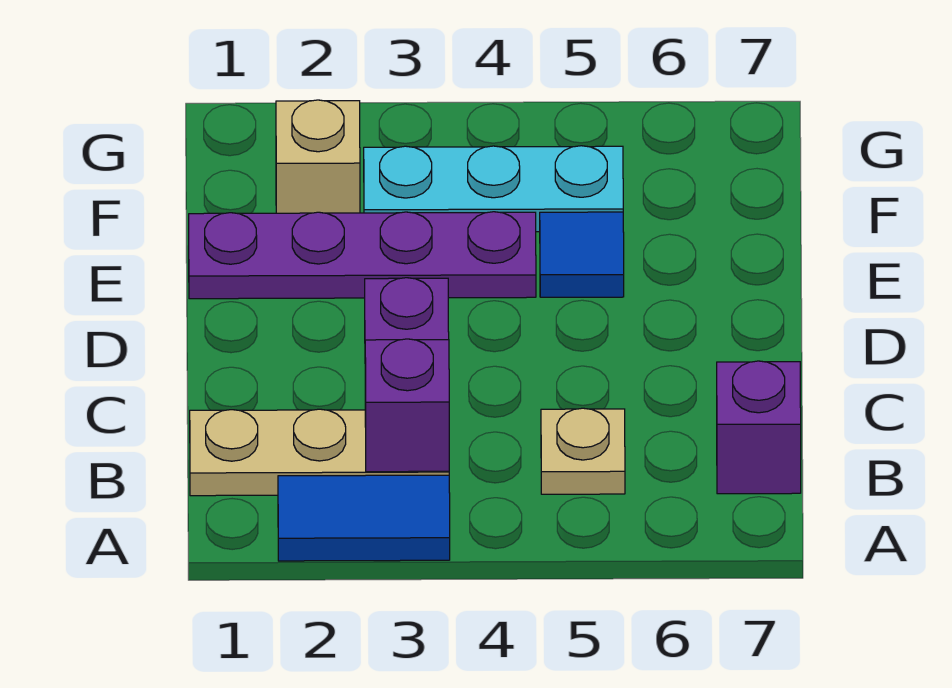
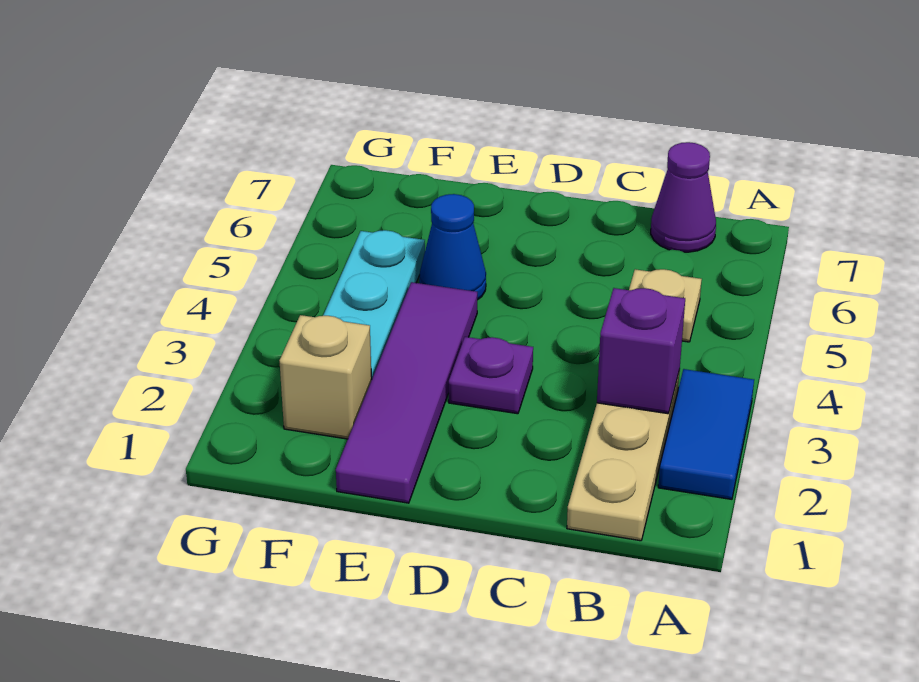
purple brick B7 level 1 -> purple cone B7 level 1
purple plate E1:E4 level 1 -> purple tile E1:E4 level 1
blue tile E5 level 1 -> blue cone E5 level 1

